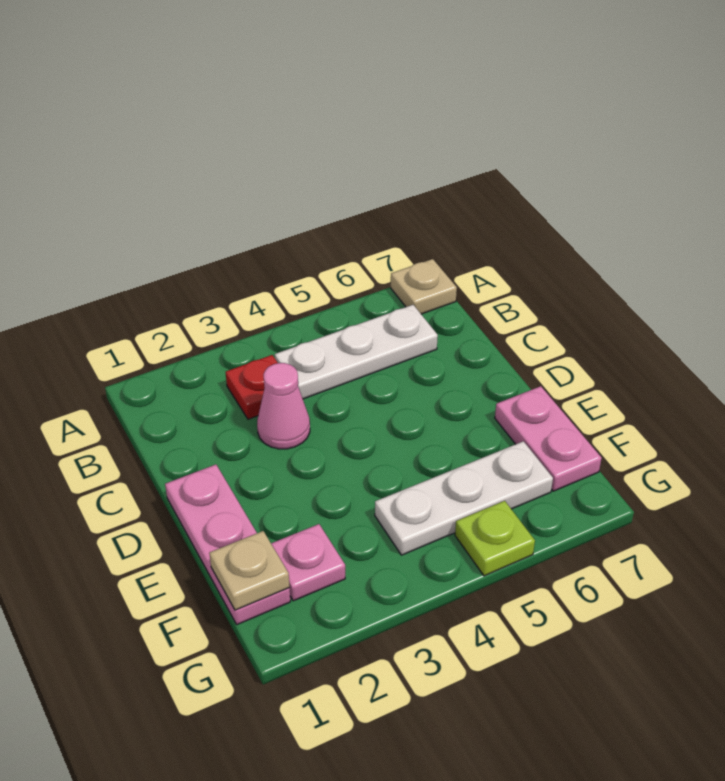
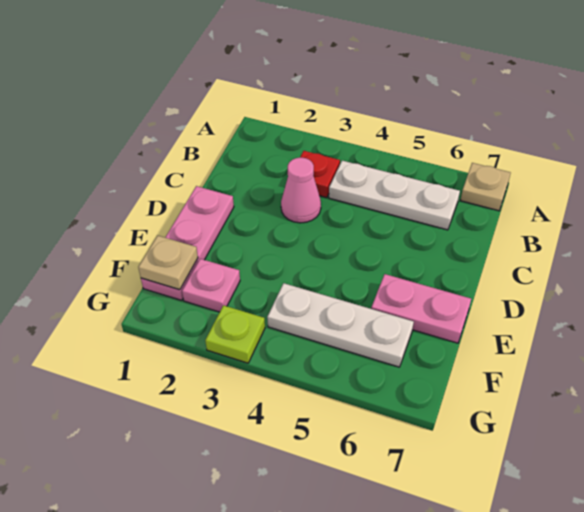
pink plate E7:F7 level 1 -> pink plate E6:E7 level 1
lime plate G5 level 1 -> lime plate G3 level 1

